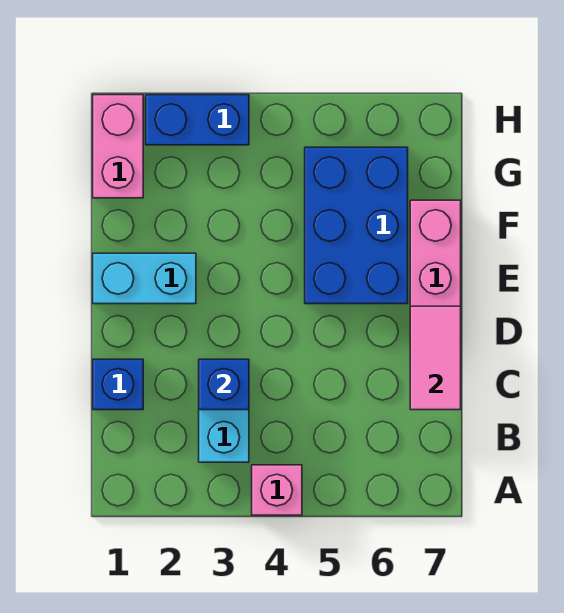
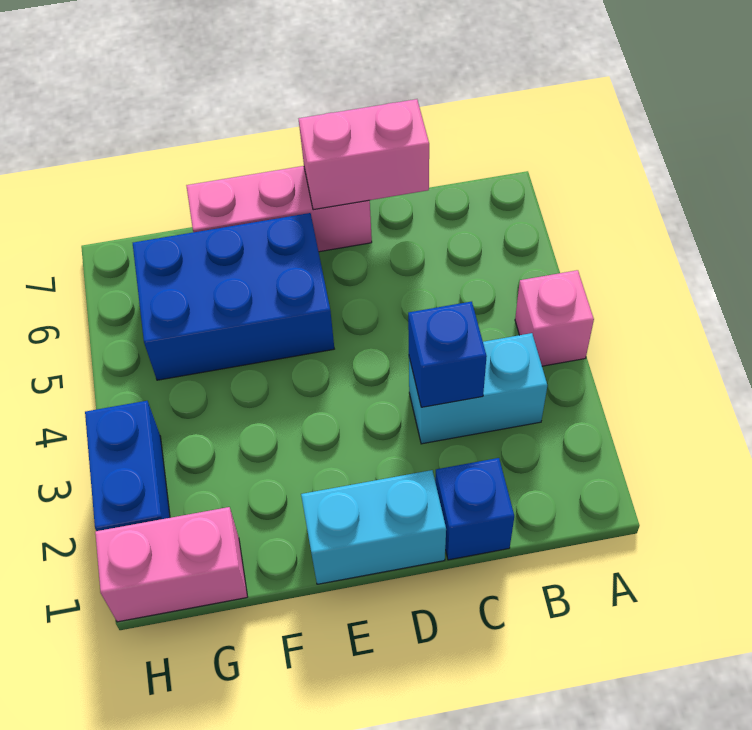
pink tile C7:D7 level 2 -> pink brick C7:D7 level 2
cyan brick E1:E2 level 1 -> cyan brick D1:E1 level 1

